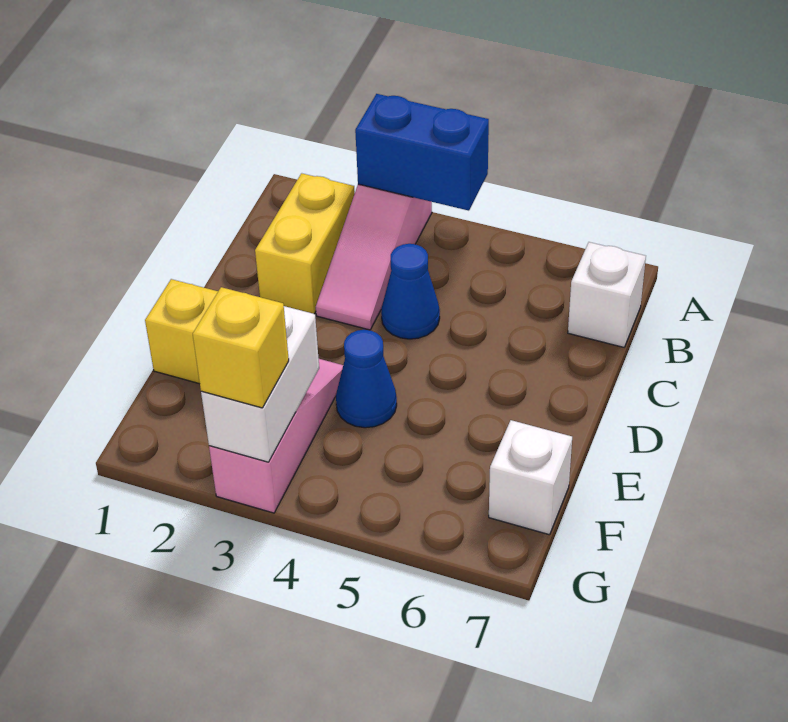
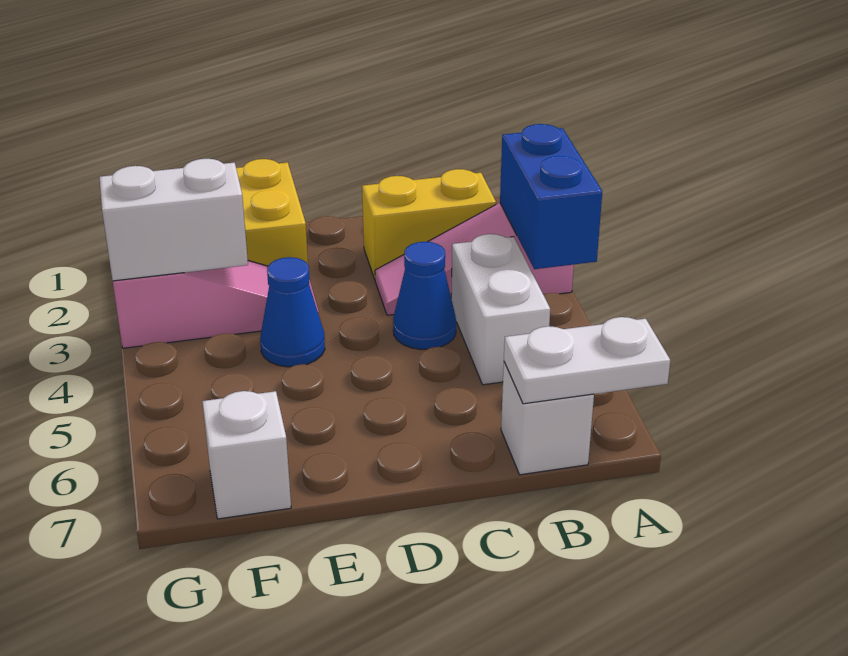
none -> white plate A7:B7 level 2
none -> white brick B4:B5 level 1
yellow brick G3 level 3 -> none

